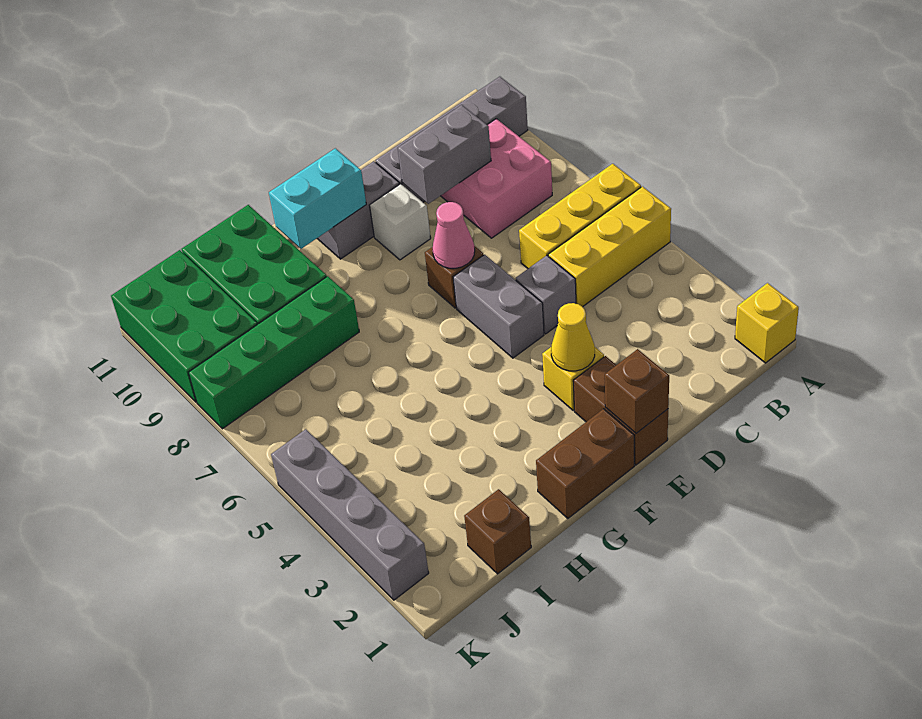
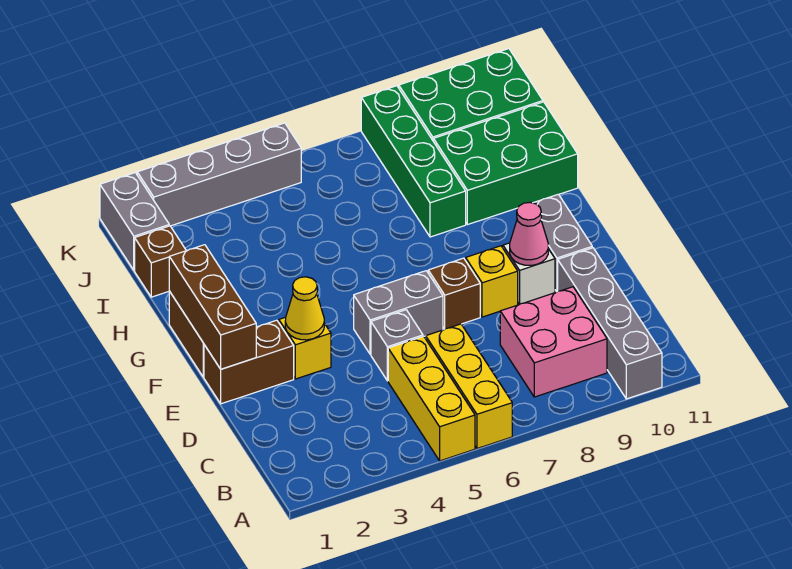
yellow brick A1 level 1 -> yellow brick E8 level 1
grey brick C9:D9 level 2 -> grey brick J1:K1 level 1
brown brick E1 level 2 -> brown brick E1:G1 level 2
pink cone E7 level 2 -> pink cone E9 level 2
cyan brick F10:G10 level 2 -> none

